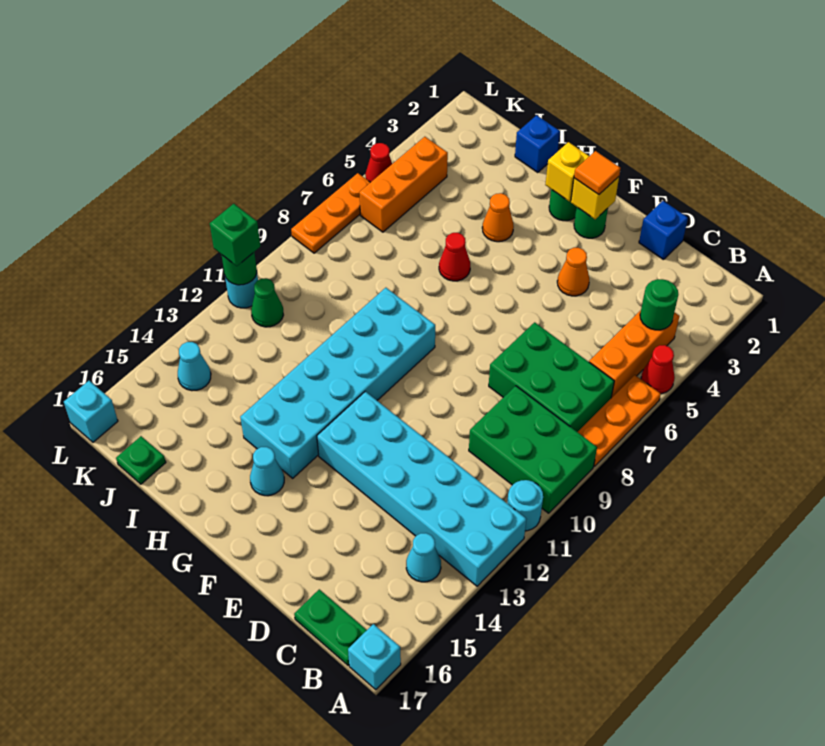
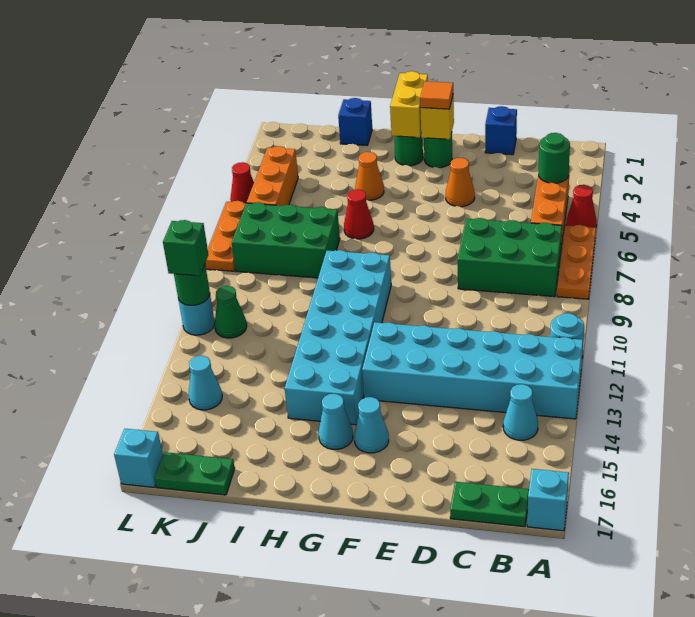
green brick A9:C10 level 1 -> green brick I7:K8 level 1
none -> cyan cone F15 level 1
yellow brick G2 level 2 -> yellow brick G1:G2 level 2
green plate J17 level 1 -> green plate J17:K17 level 1

